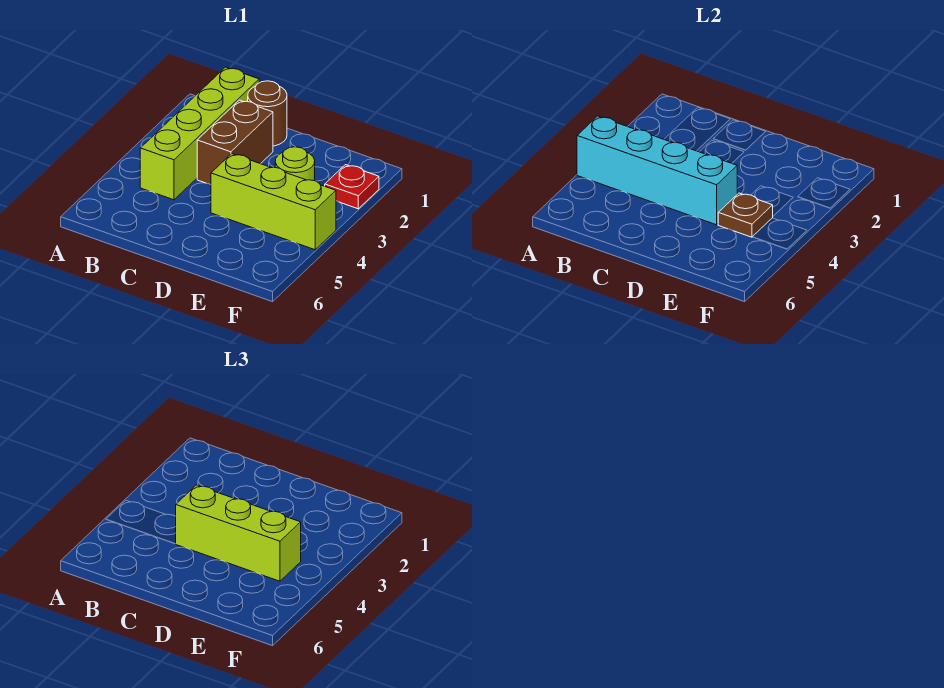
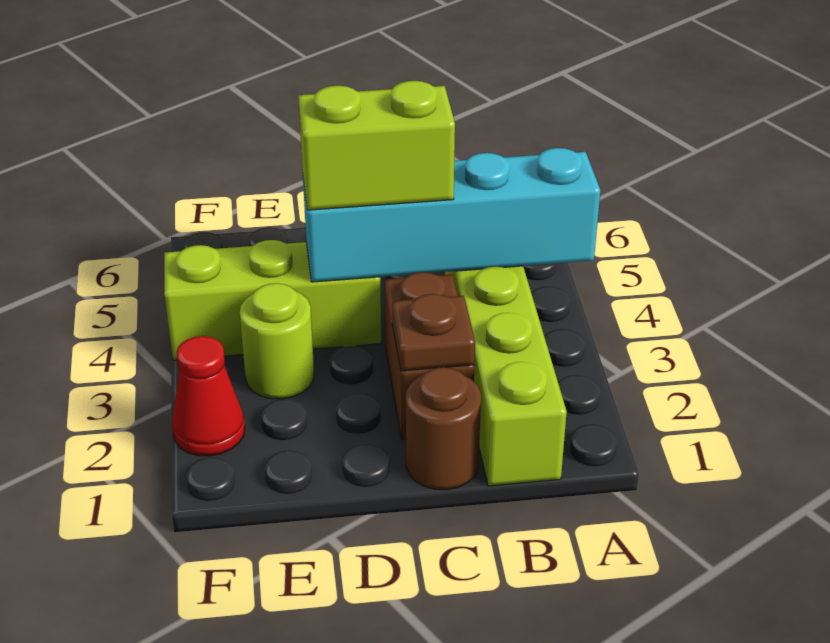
lime brick C4:E4 level 3 -> lime brick C4:D4 level 3
brown plate E4 level 2 -> brown plate C2 level 2
red plate F2 level 1 -> red cone F2 level 1

